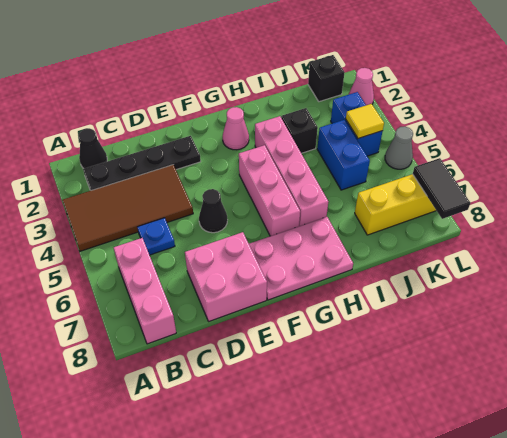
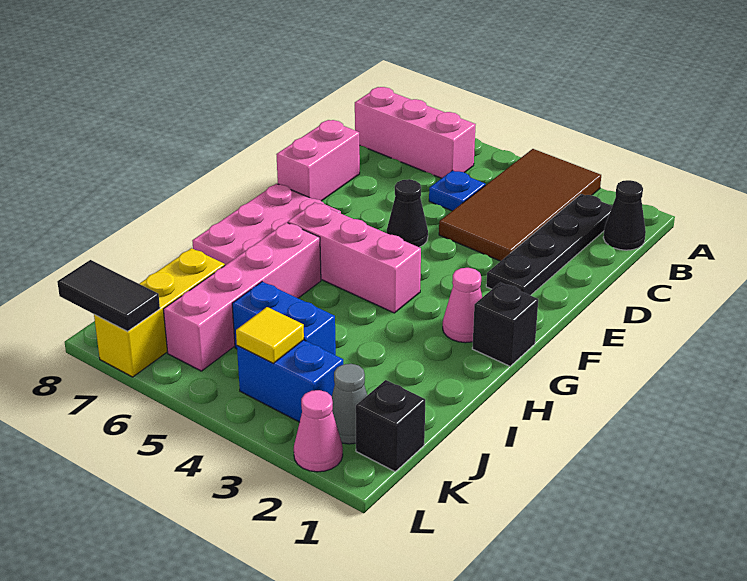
pink brick D7:E8 level 1 -> pink brick D8:E8 level 1
pink brick H3:H6 level 1 -> pink brick H6:K6 level 1
black brick I3 level 1 -> black brick G1 level 1
grey cone L5 level 1 -> grey cone K2 level 1

